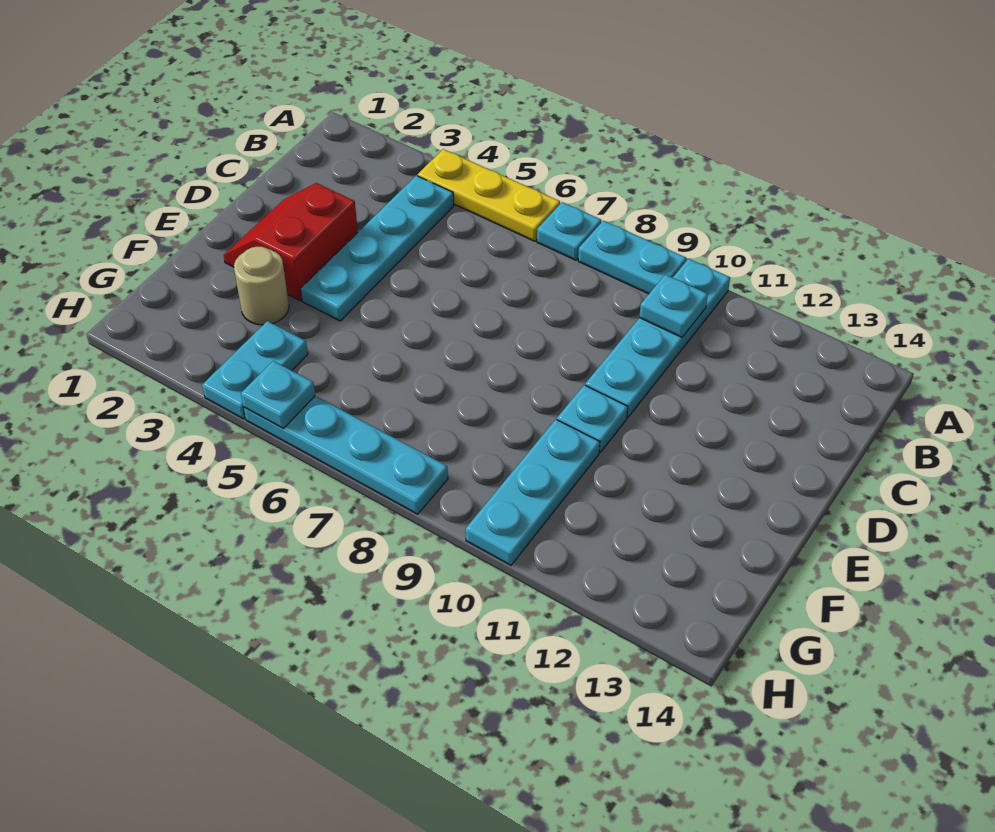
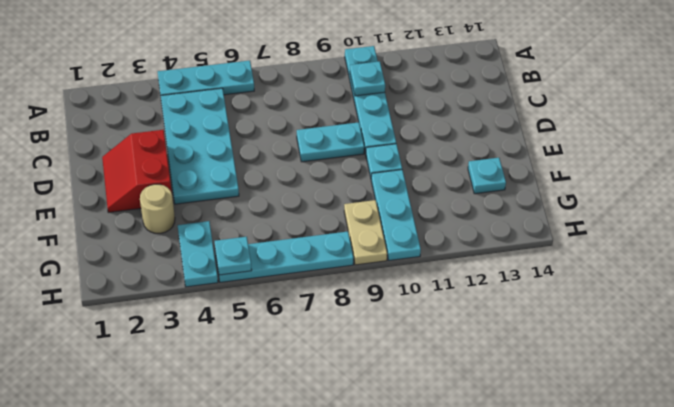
yellow plate A4:A6 level 1 -> cyan plate A4:A6 level 1
cyan plate A7 level 1 -> cyan plate F13 level 1
cyan plate A8:A9 level 1 -> cyan plate D8:D9 level 1
cyan plate B4:E4 level 1 -> cyan plate B4:E5 level 1
none -> tan plate G9:H9 level 1

